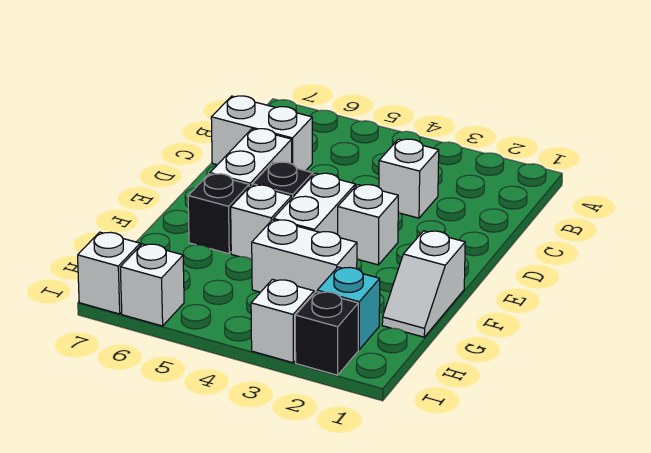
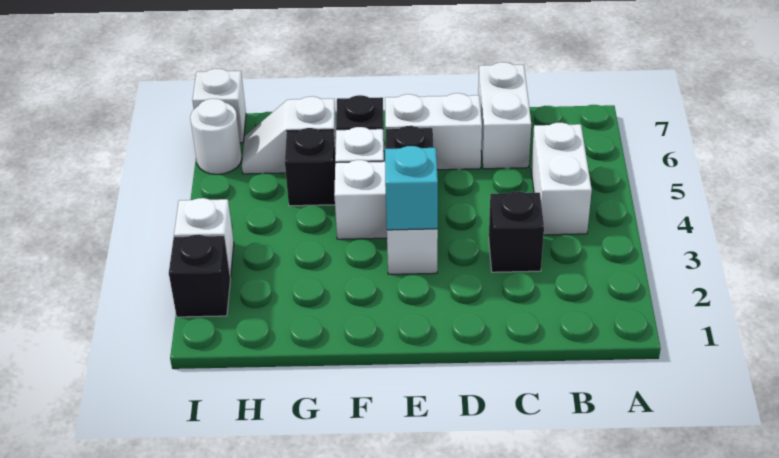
white brick C3 level 1 -> black brick C3 level 1
white slope F1:G1 level 1 top F -> white slope G6:H6 level 1 top G
white brick G3:G4 level 1 -> white brick B4:B5 level 1
none -> black brick G5 level 1
cyan brick H2 level 1 -> cyan brick E3 level 2
white brick I6 level 1 -> white round brick I6 level 1

